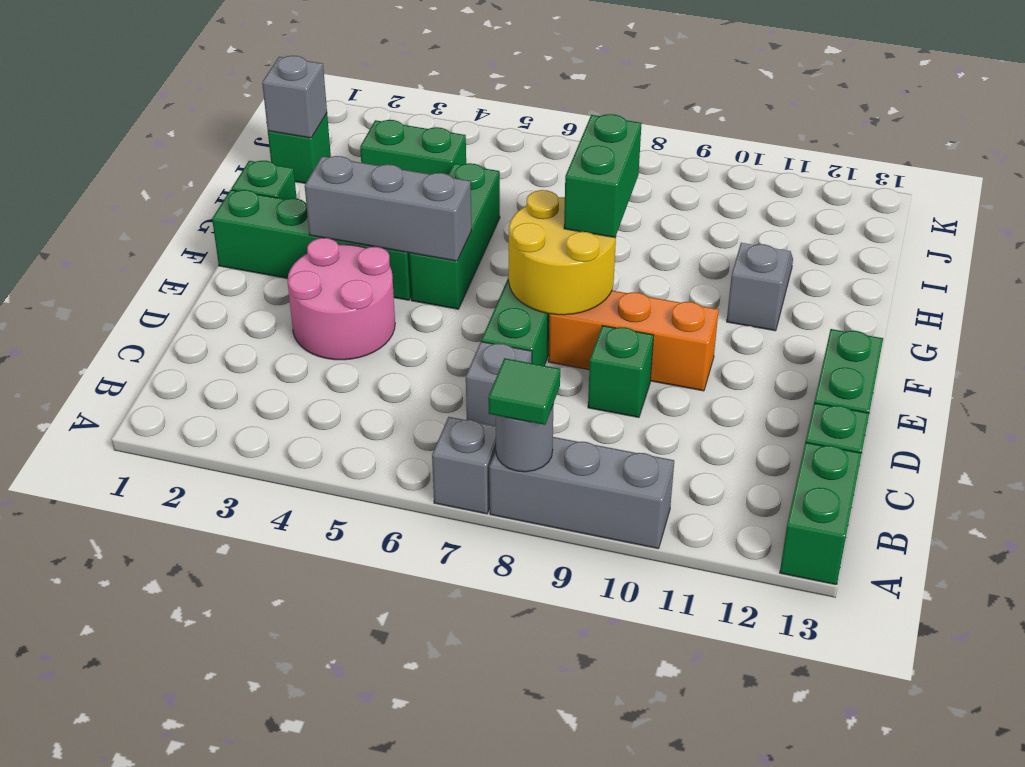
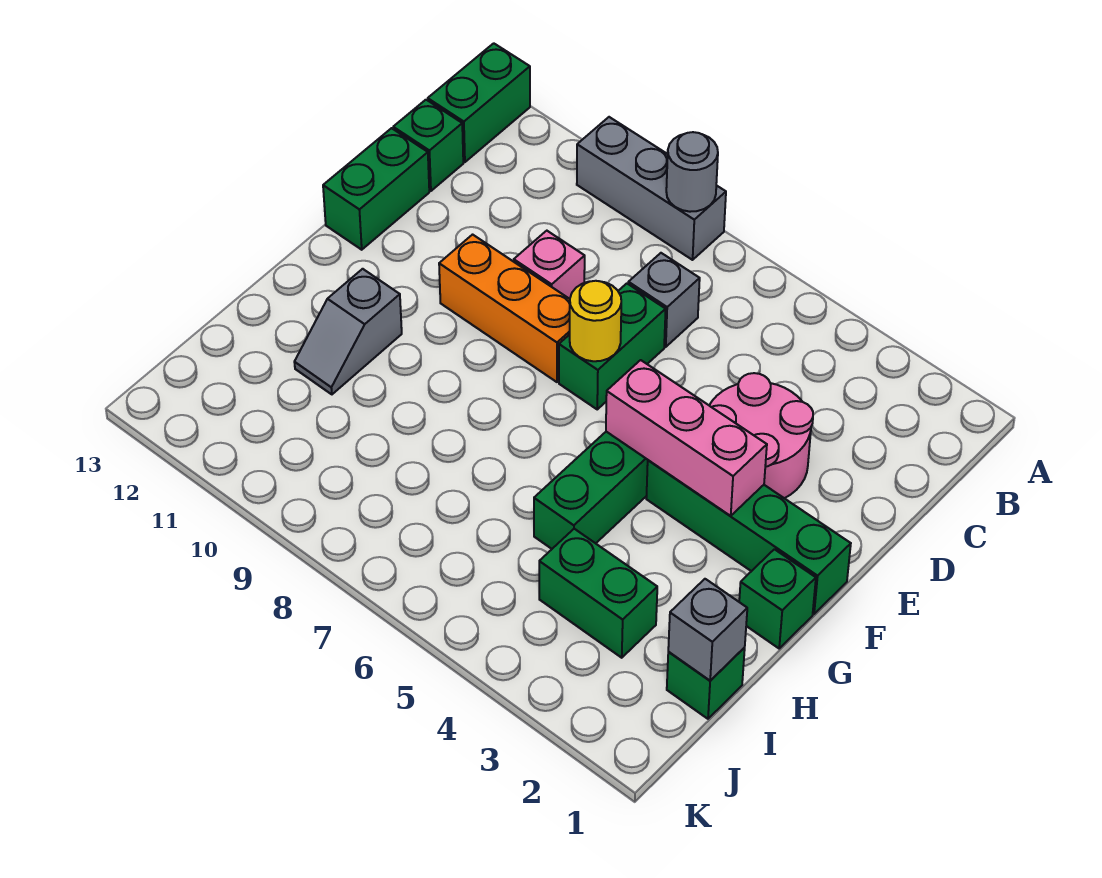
grey brick A7 level 1 -> none
green tile A8 level 3 -> none
green brick D9 level 1 -> pink brick D9 level 1
yellow round brick E7:F8 level 2 -> yellow round brick E7 level 2
grey brick F3:F5 level 2 -> pink brick F3:F5 level 2
green brick F8:G8 level 3 -> none

